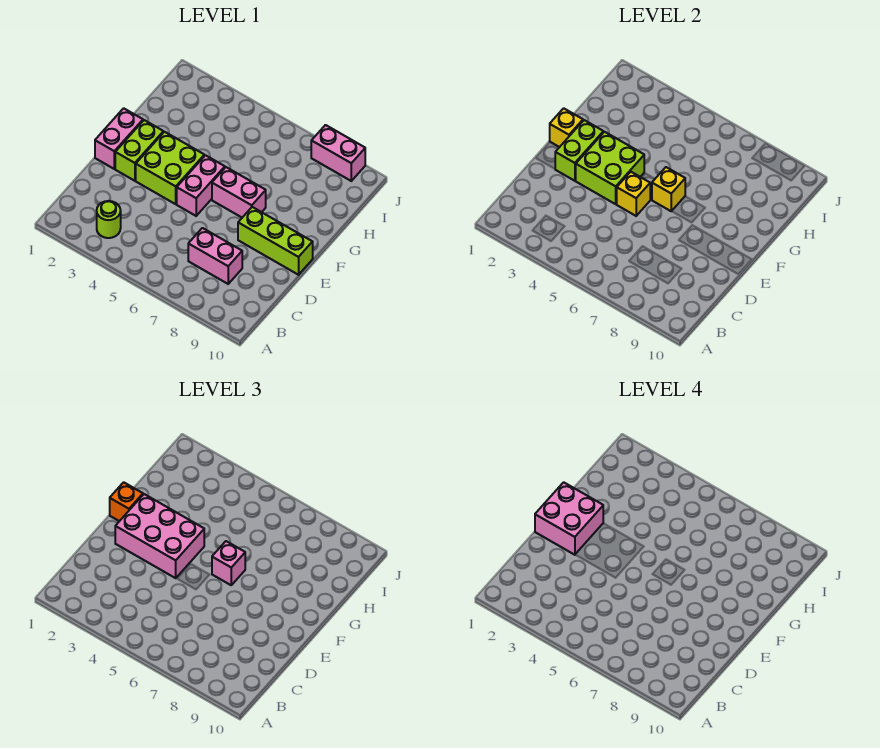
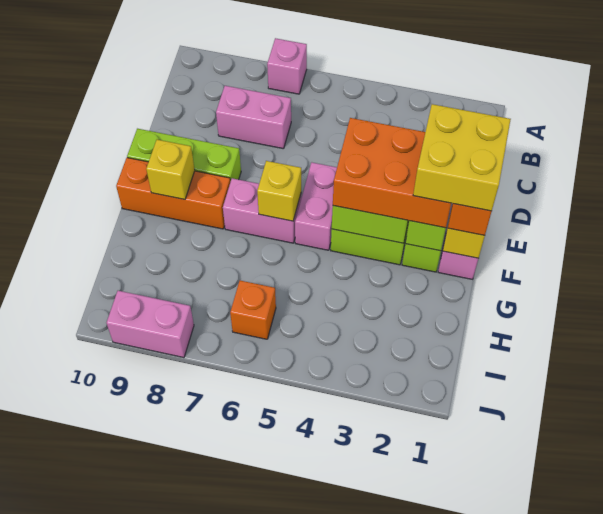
lime round brick B3 level 1 -> none
pink brick E1:F2 level 4 -> yellow brick E1:F2 level 4
pink brick E2:F4 level 3 -> orange brick E2:F4 level 3
yellow brick E5 level 2 -> yellow brick F9 level 2
pink brick F6 level 3 -> pink brick A7 level 1
none -> orange brick F8:F10 level 1
none -> orange brick I6 level 1

